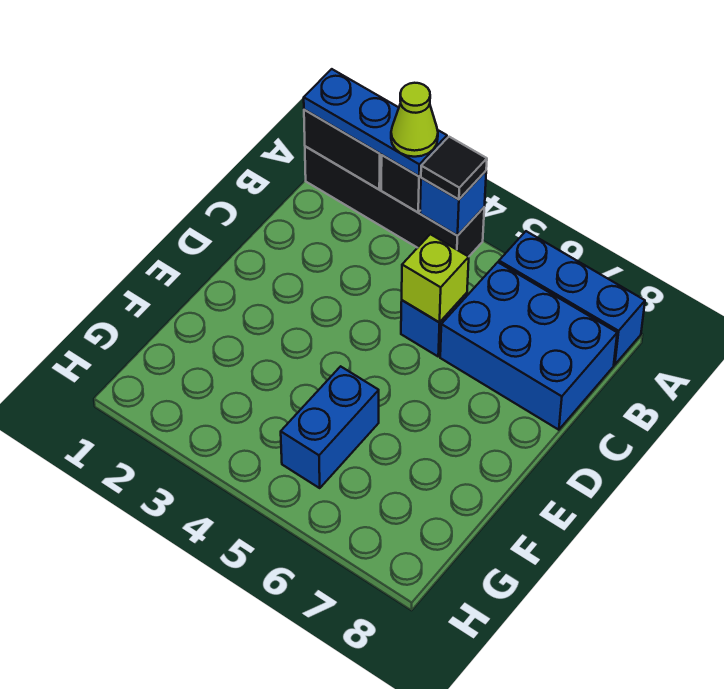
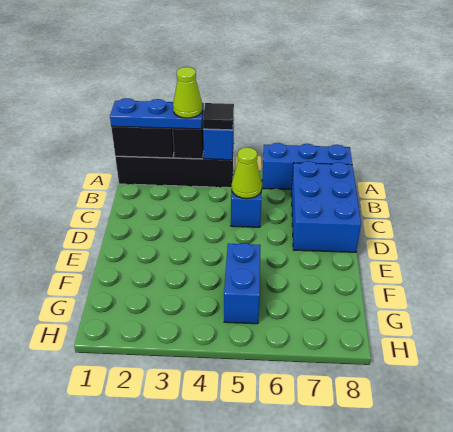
blue brick B6:C8 level 1 -> blue brick B7:D8 level 1
lime brick C5 level 2 -> lime cone C5 level 2

